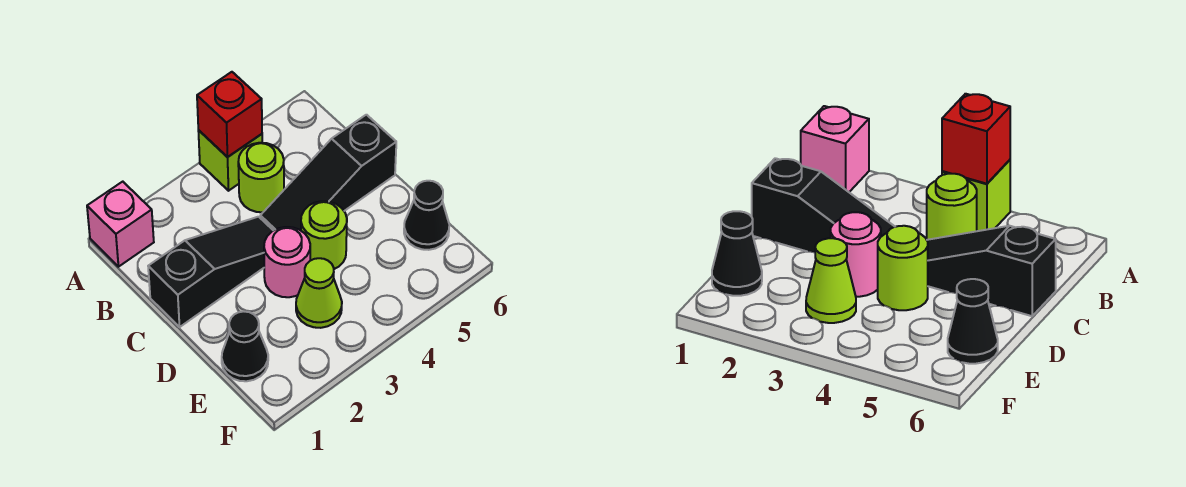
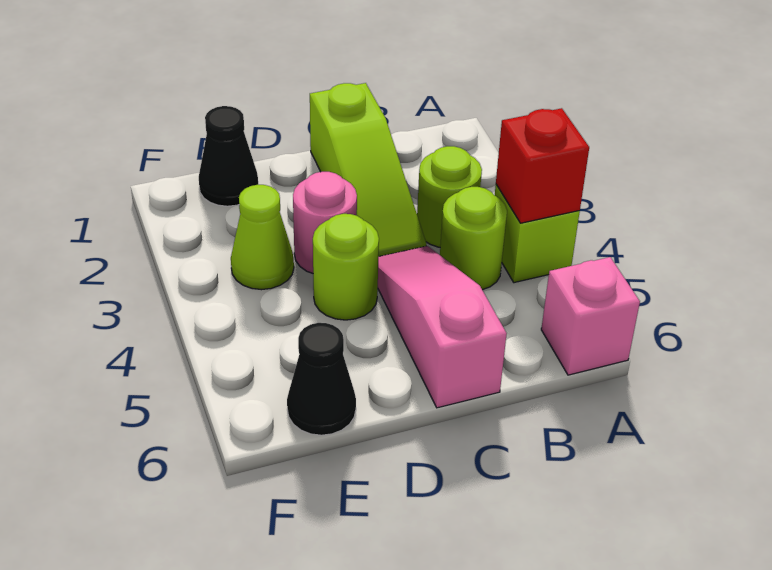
pink brick A1 level 1 -> pink brick A6 level 1
none -> lime round brick B3 level 1
black slope C1:C3 level 1 top 1 -> lime slope C1:C3 level 1 top 1
black slope C4:C6 level 1 top 6 -> pink slope C4:C6 level 1 top 6

